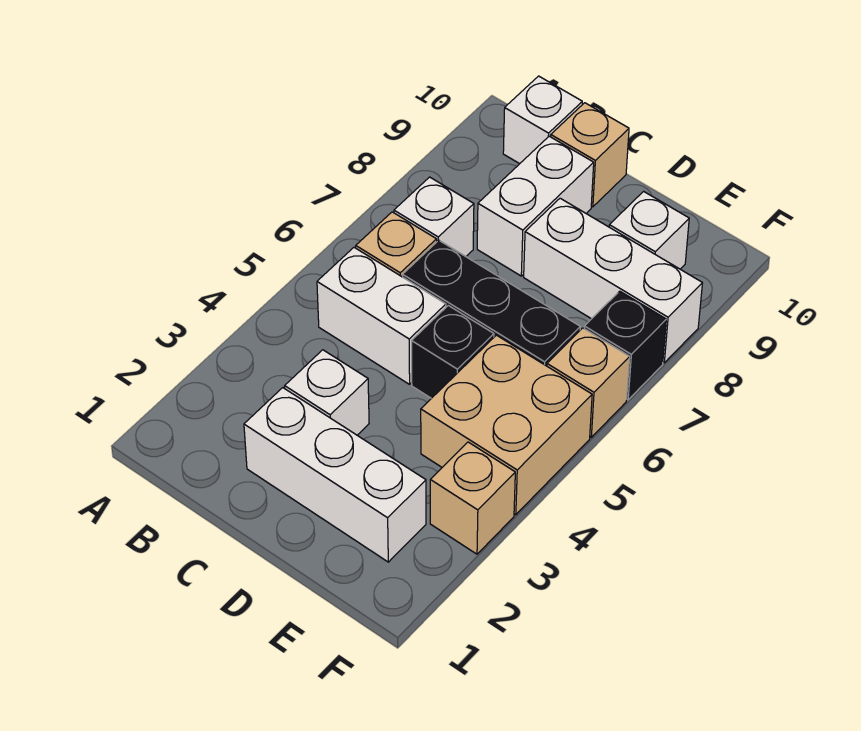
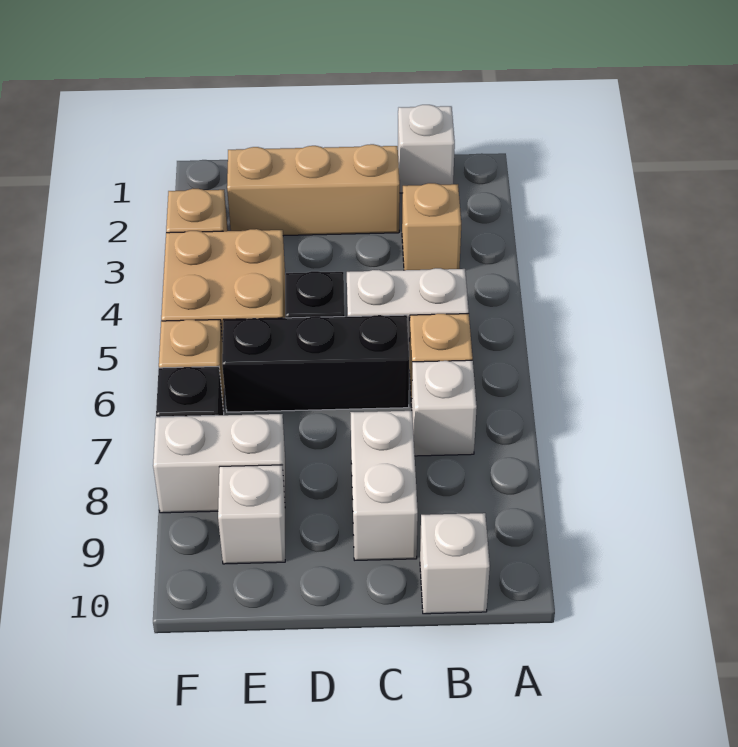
white brick C2:E2 level 1 -> tan brick C2:E2 level 1
white brick C3 level 1 -> white brick B1 level 1
tan brick C10 level 1 -> tan brick B3 level 1
white brick D8:F8 level 1 -> white brick E8:F8 level 1

